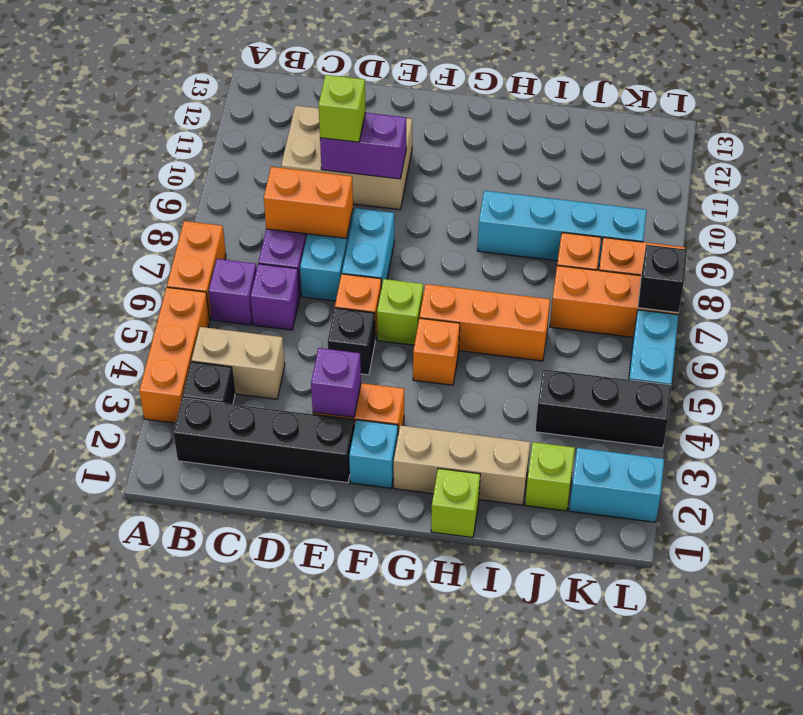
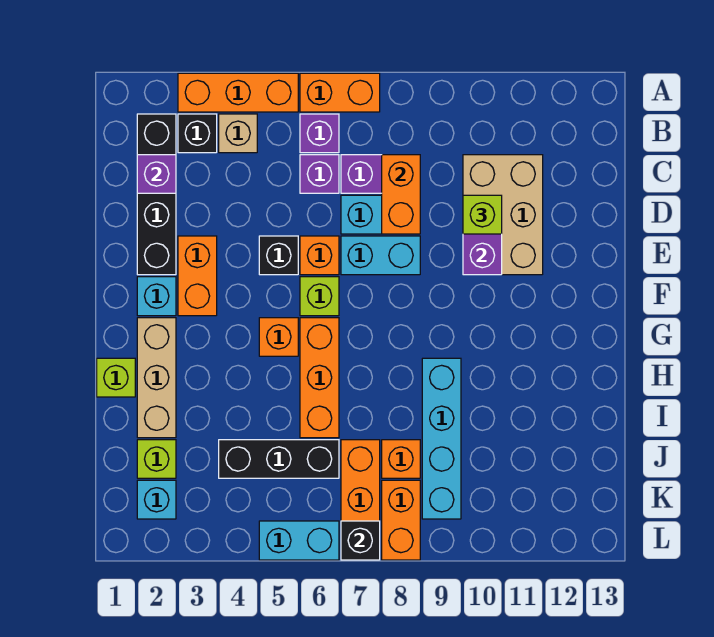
tan brick B4:C4 level 1 -> tan brick B4 level 1
purple brick E3 level 2 -> purple brick C2 level 2
black brick J4:L4 level 1 -> black brick J4:J6 level 1
cyan brick K2:L2 level 1 -> cyan brick K2 level 1

